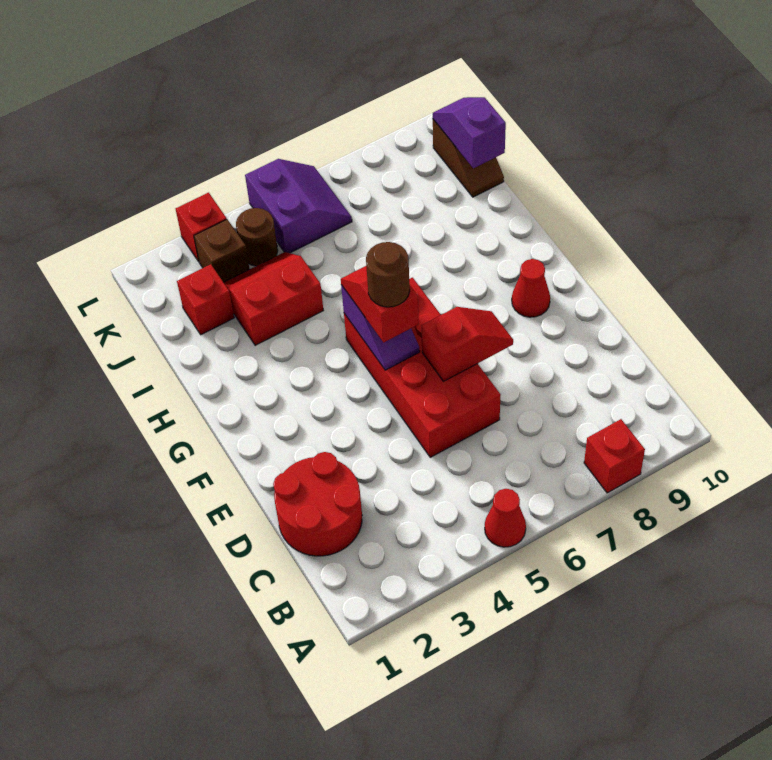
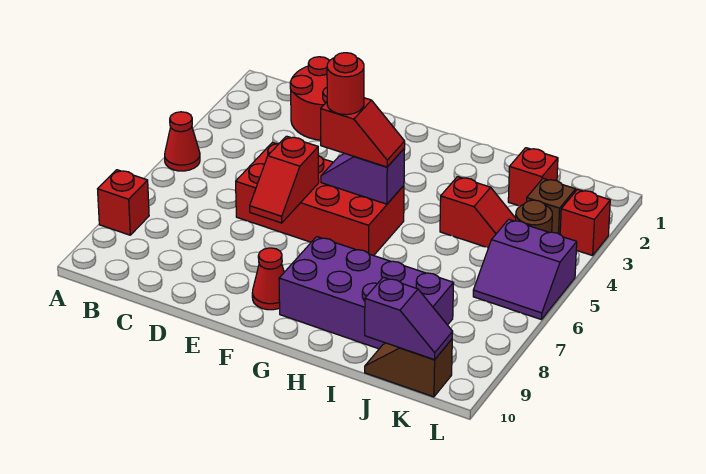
brown round brick F5 level 4 -> red round brick F5 level 4
none -> purple brick G8:J9 level 1
red slope I3:J4 level 1 top I -> red slope I4:J4 level 1 top I

